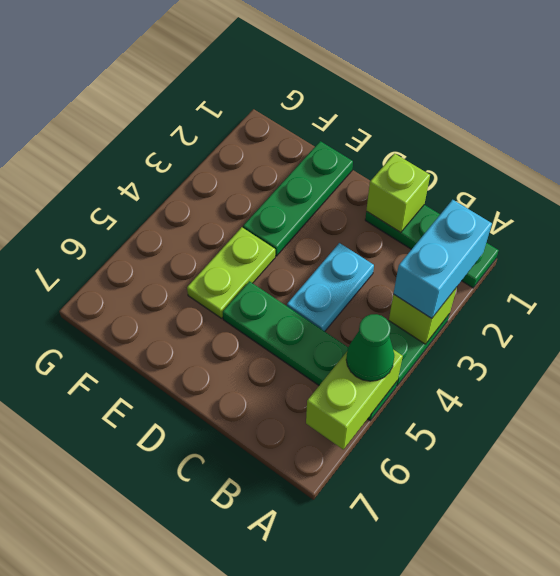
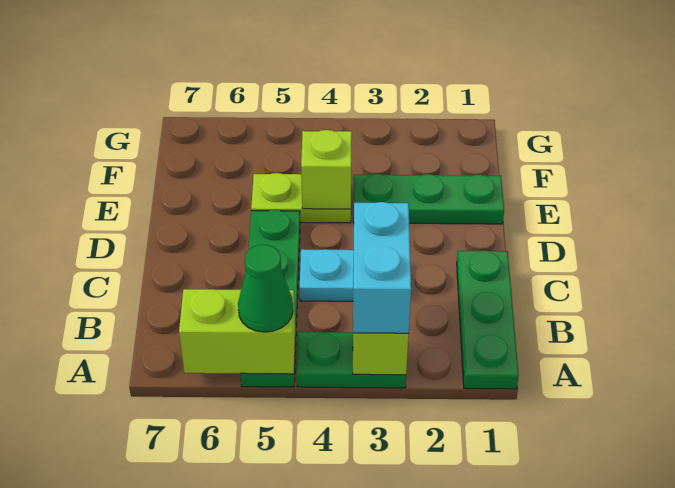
cyan brick A2:A3 level 3 -> cyan brick A3:B3 level 3
lime brick C1 level 2 -> lime brick E4 level 2

